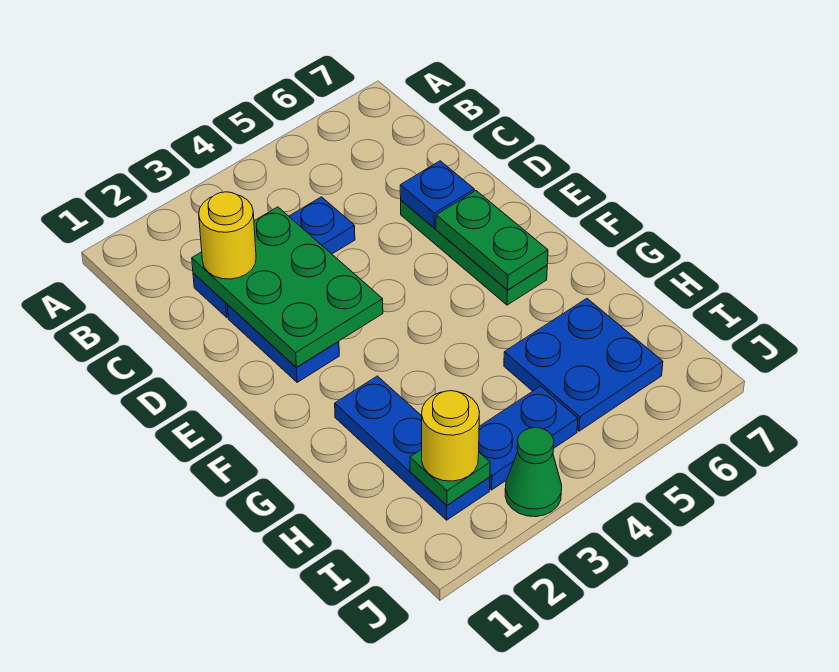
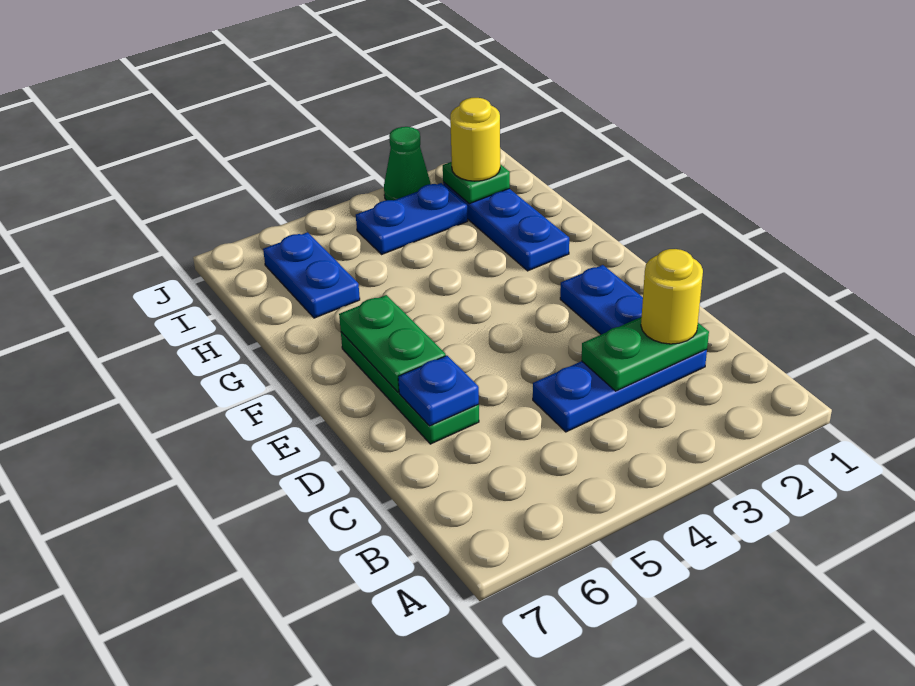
green plate C2:E3 level 2 -> green plate C2:C3 level 2
blue plate H5:I6 level 1 -> blue plate H6:I6 level 1

